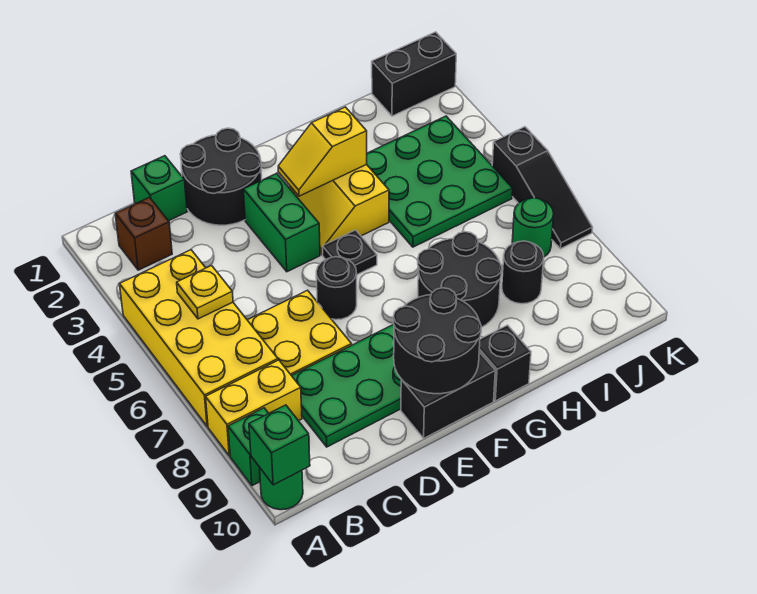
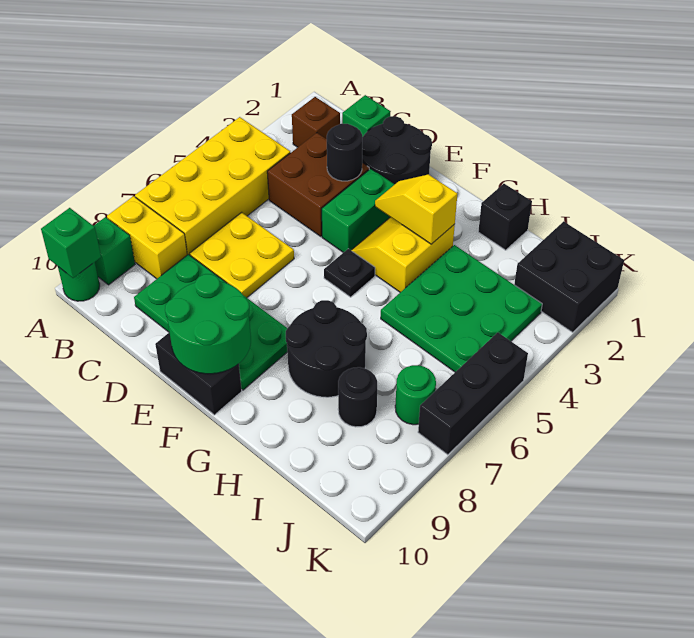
yellow plate B5 level 2 -> none
none -> brown brick C3:D4 level 1
black round brick E6 level 1 -> black round brick D3 level 2
black round brick E9:F10 level 2 -> green round brick E9:F10 level 2
black brick G10 level 1 -> black brick H1 level 1
black brick J1:K1 level 1 -> black brick J1:K2 level 1
black slope K5:K7 level 1 top 5 -> black brick K5:K7 level 1

